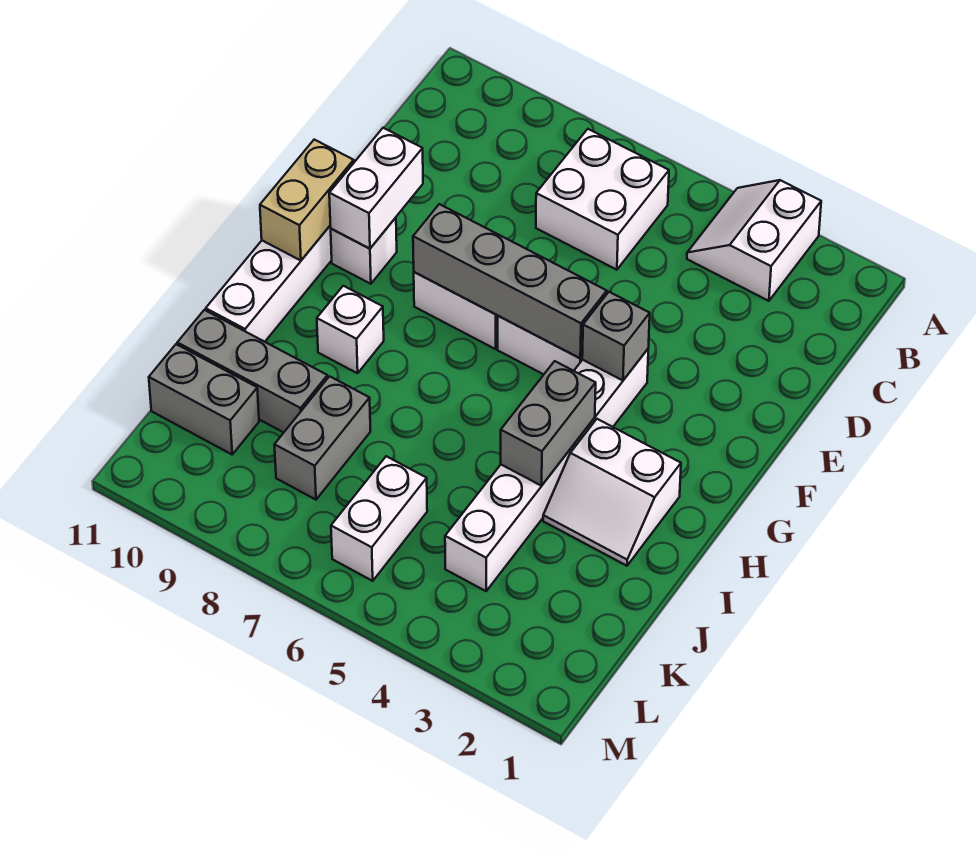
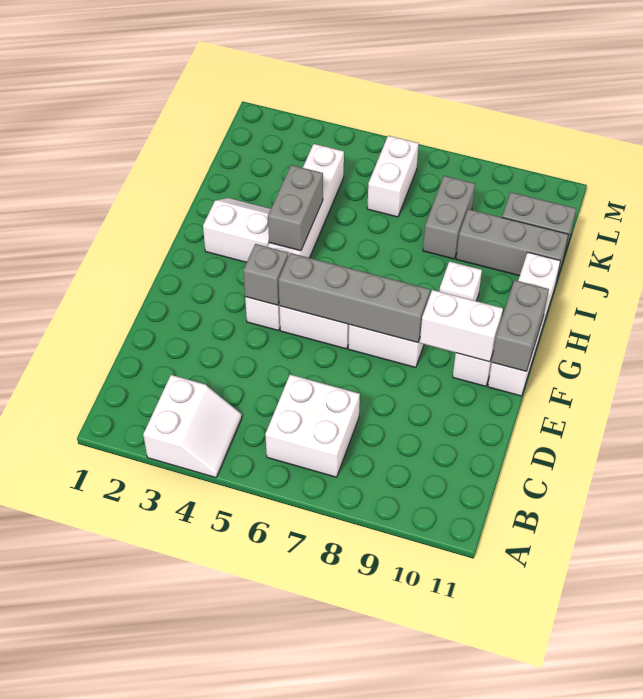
white brick E10:F10 level 2 -> white brick F9:F10 level 2
tan brick F11:G11 level 2 -> grey brick F11:G11 level 2

